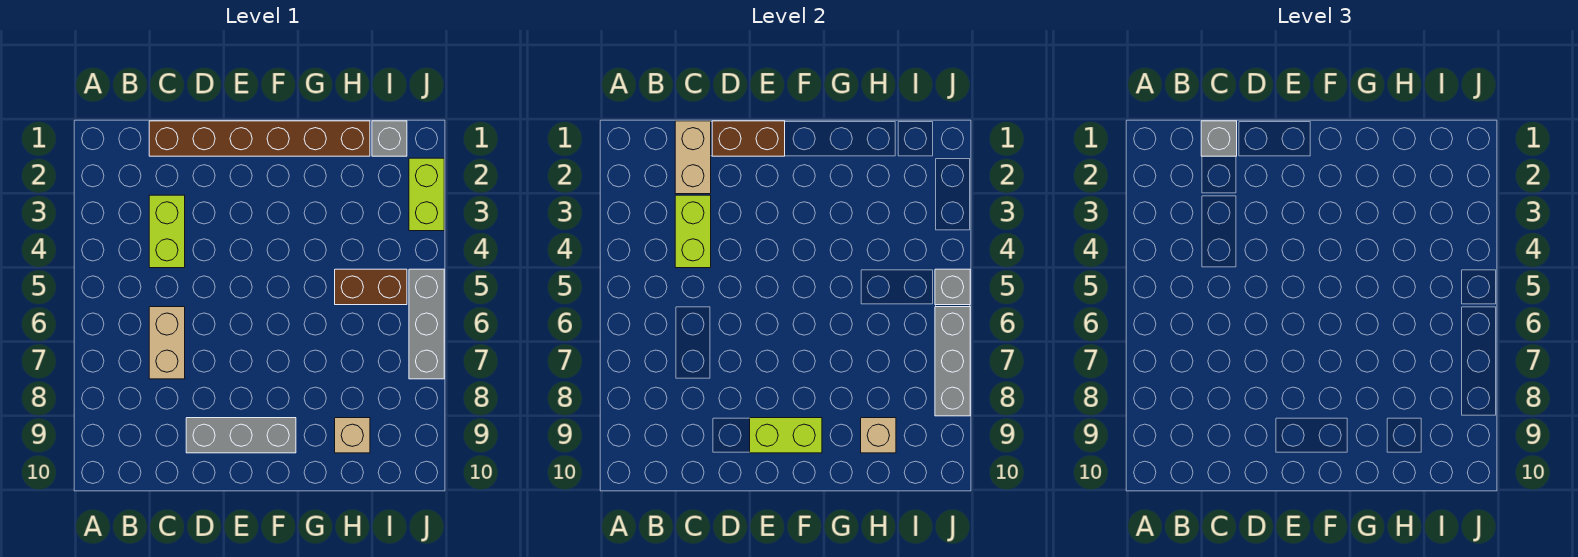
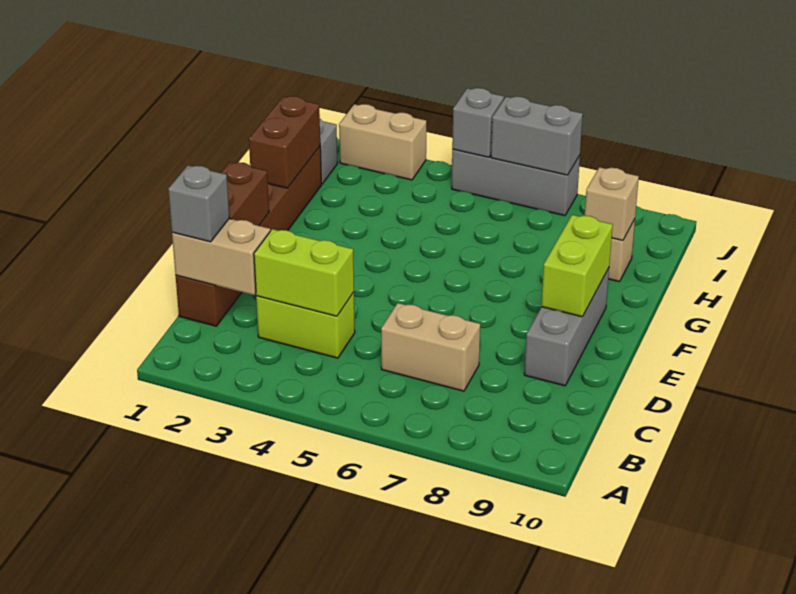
brown brick H5:I5 level 1 -> brown brick G1:H1 level 2
lime brick J2:J3 level 1 -> tan brick J2:J3 level 1
grey brick J6:J8 level 2 -> grey brick J6:J7 level 2

